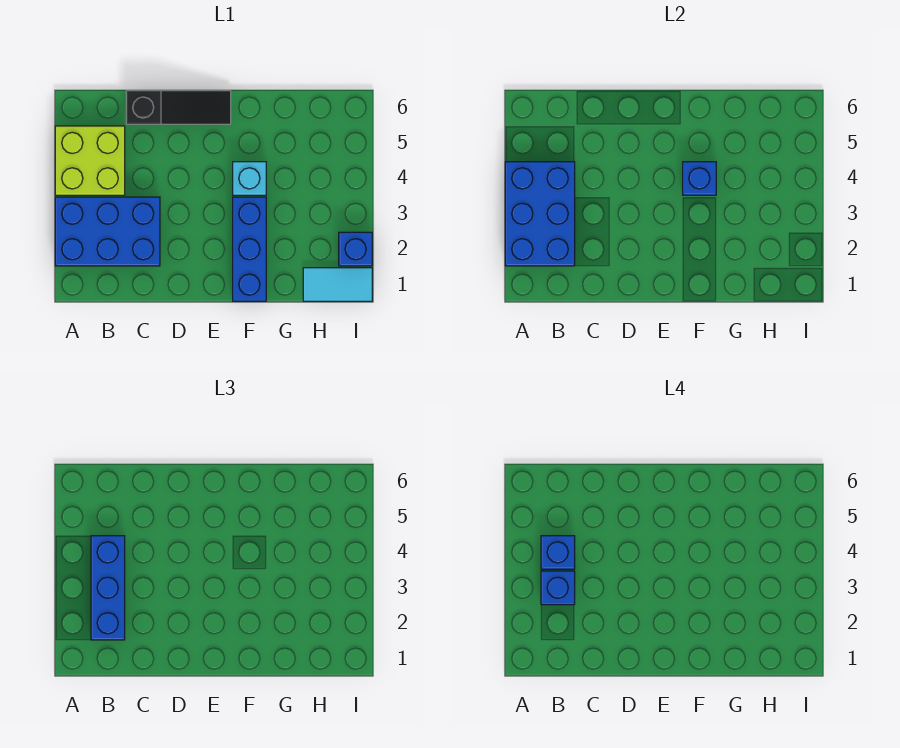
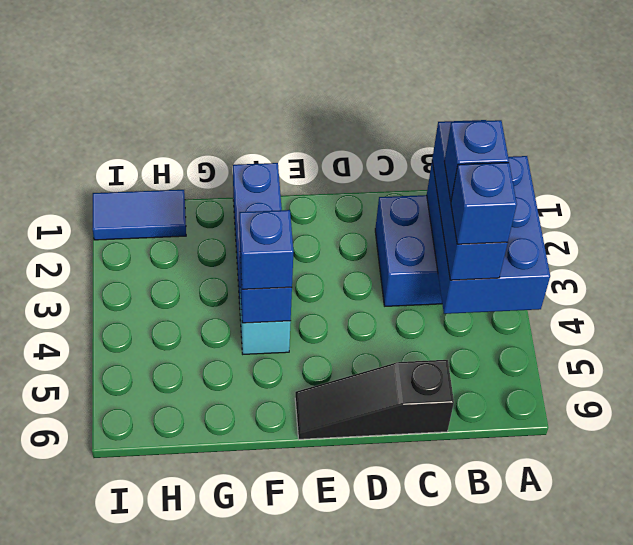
lime brick A4:B5 level 1 -> none
cyan tile H1:I1 level 1 -> blue tile H1:I1 level 1
blue brick I2 level 1 -> blue brick F4 level 3

